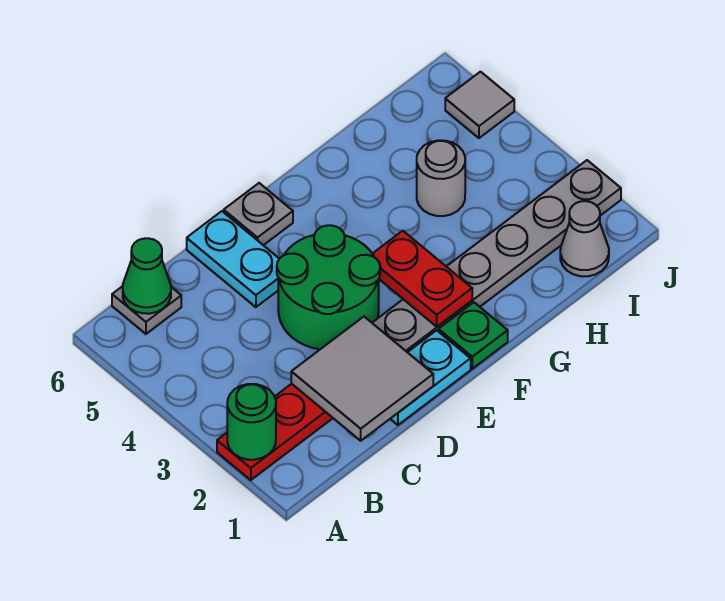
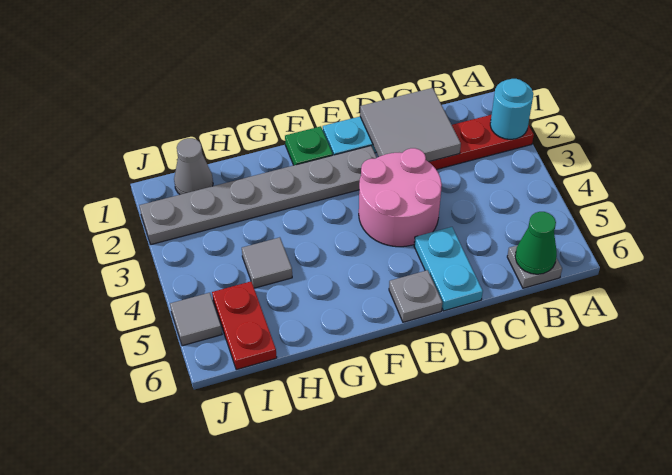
green round brick A2 level 2 -> cyan round brick A2 level 2
green round brick D3:E4 level 1 -> pink round brick D3:E4 level 1
red plate F2:F3 level 2 -> red plate I5:I6 level 1
grey round brick H4 level 1 -> grey tile H4 level 1

